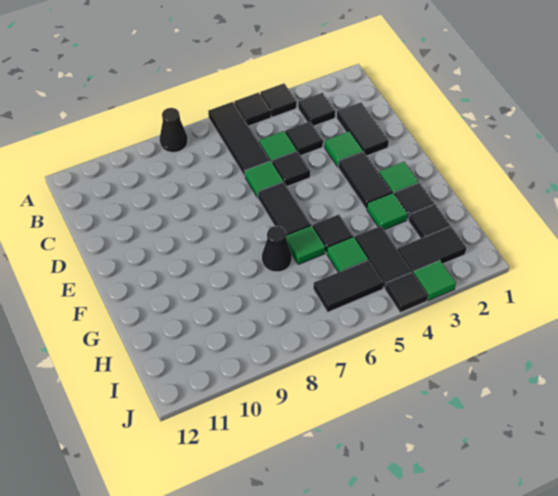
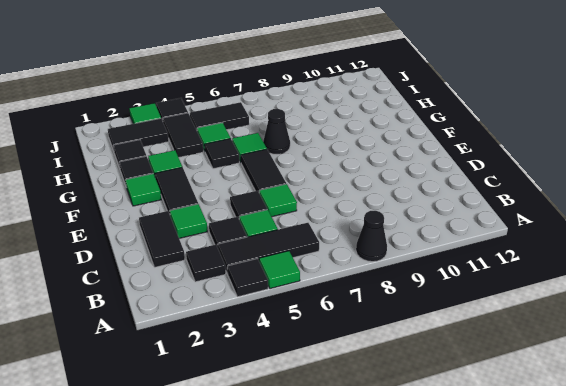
black tile A5 level 1 -> green tile A5 level 1
black tile A6:C6 level 1 -> black tile B4:B6 level 1

